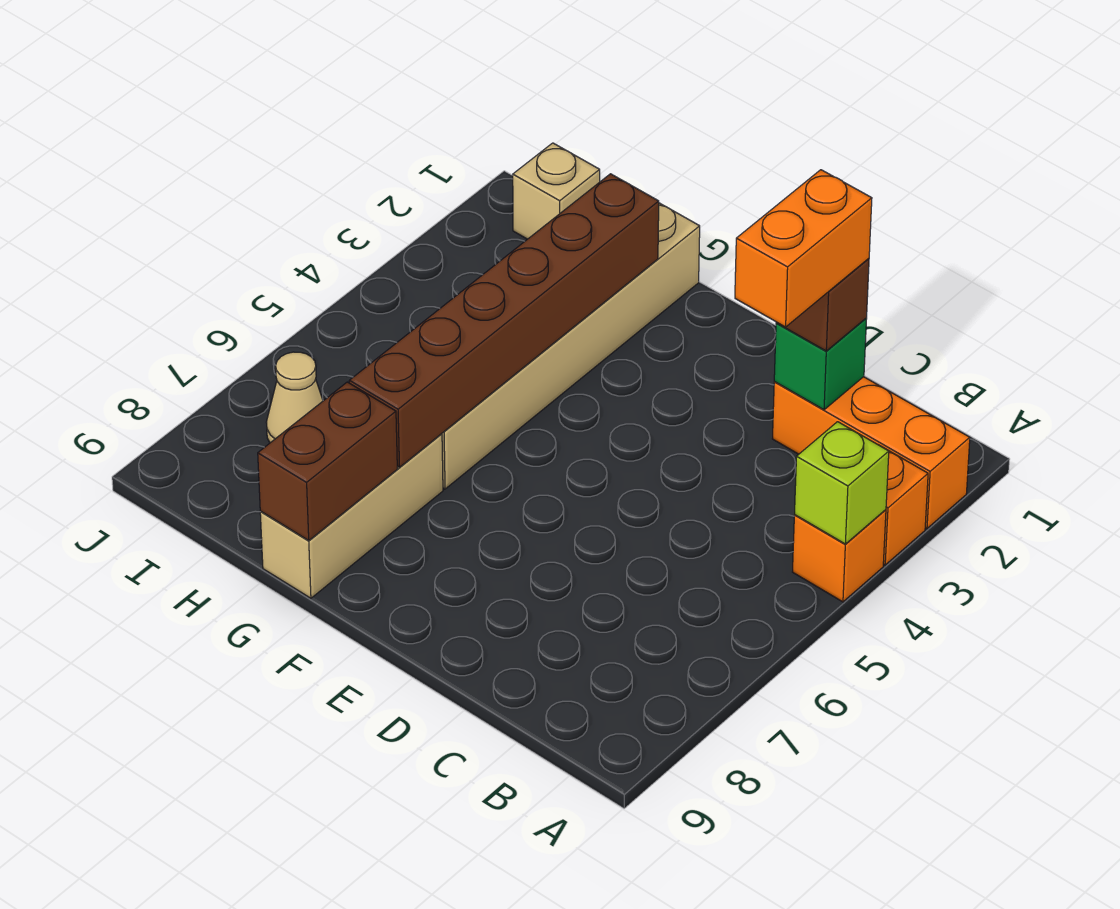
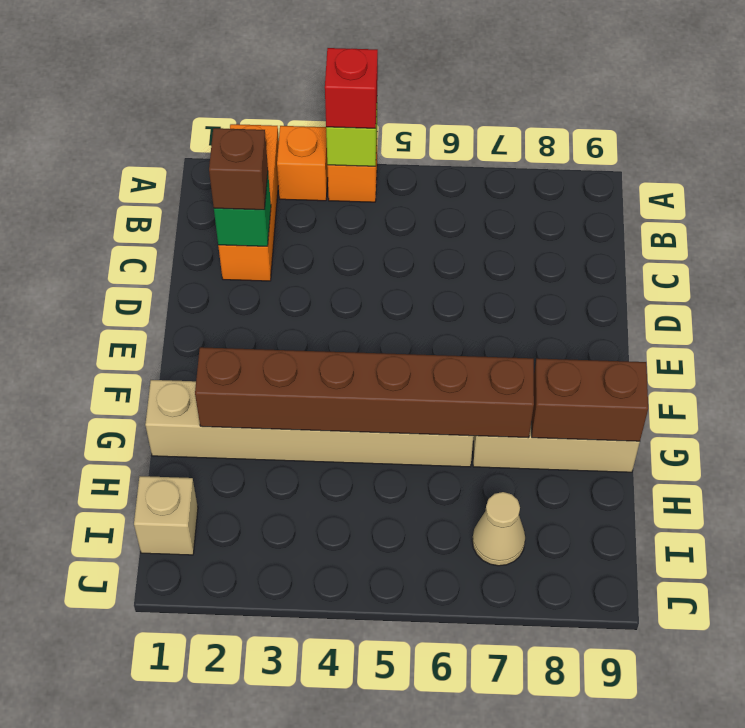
none -> red brick A4 level 3
orange brick C2:C3 level 4 -> none

